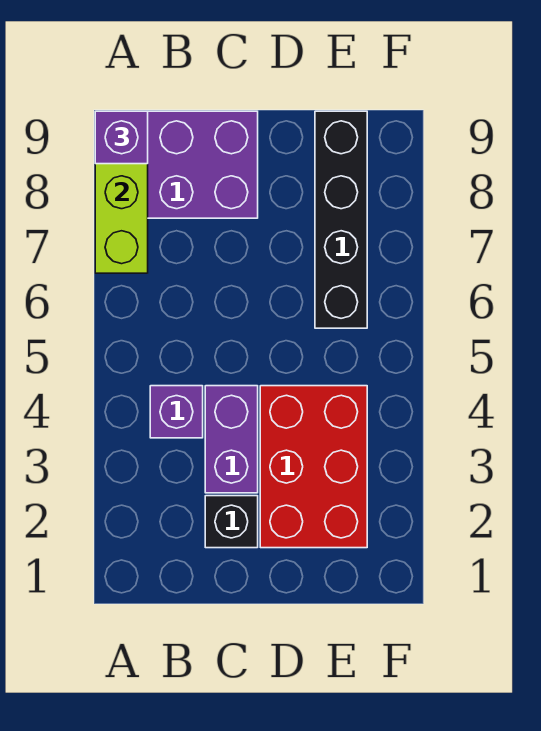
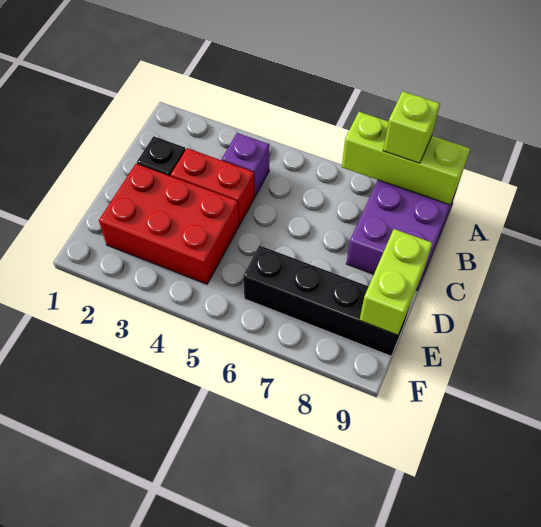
none -> lime brick A8 level 3
purple brick A9 level 3 -> none
purple brick C3:C4 level 1 -> red brick C3:C4 level 1
none -> lime brick D9:E9 level 2

